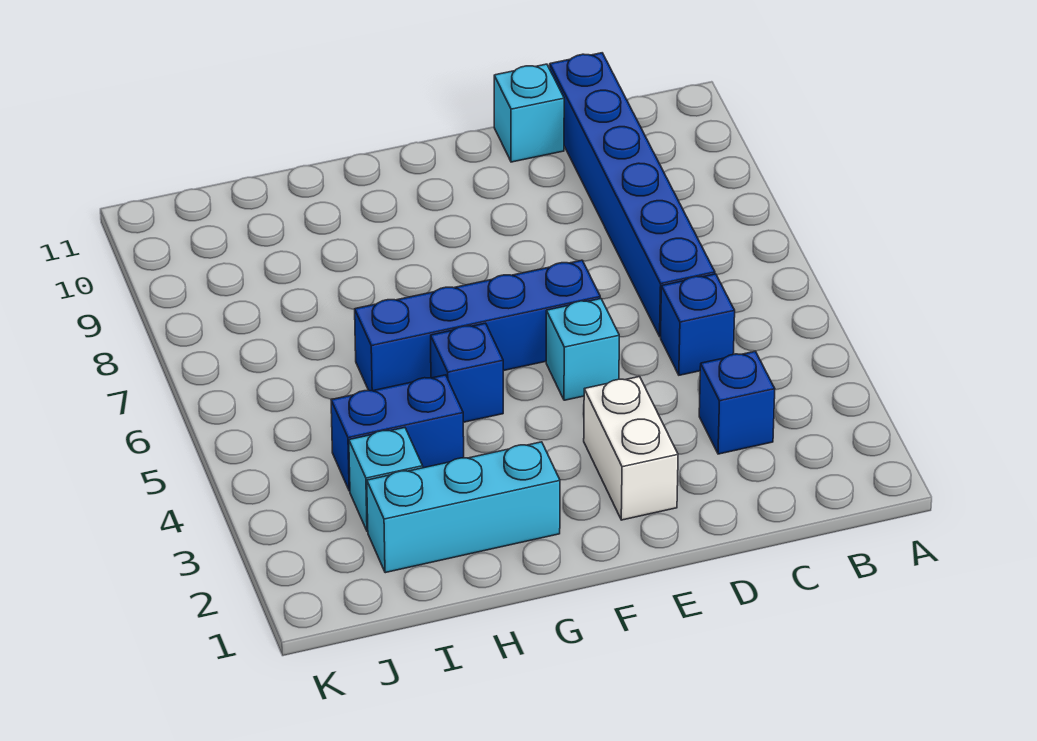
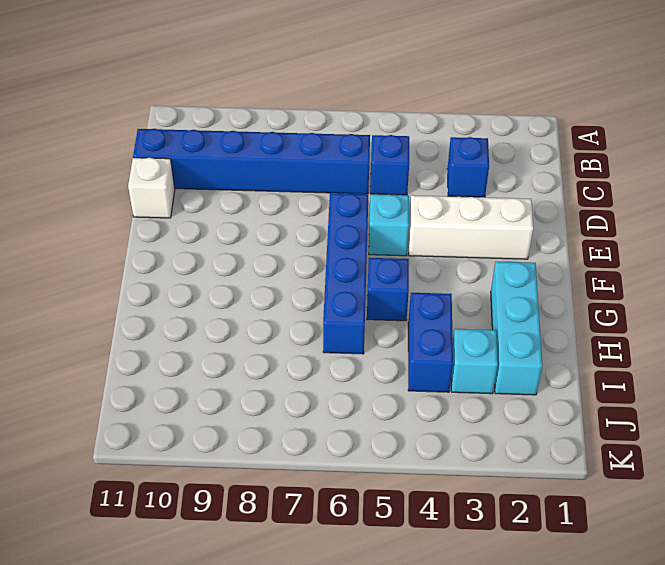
cyan brick D11 level 1 -> white brick D11 level 1
white brick E2:E3 level 1 -> white brick E2:E4 level 1

